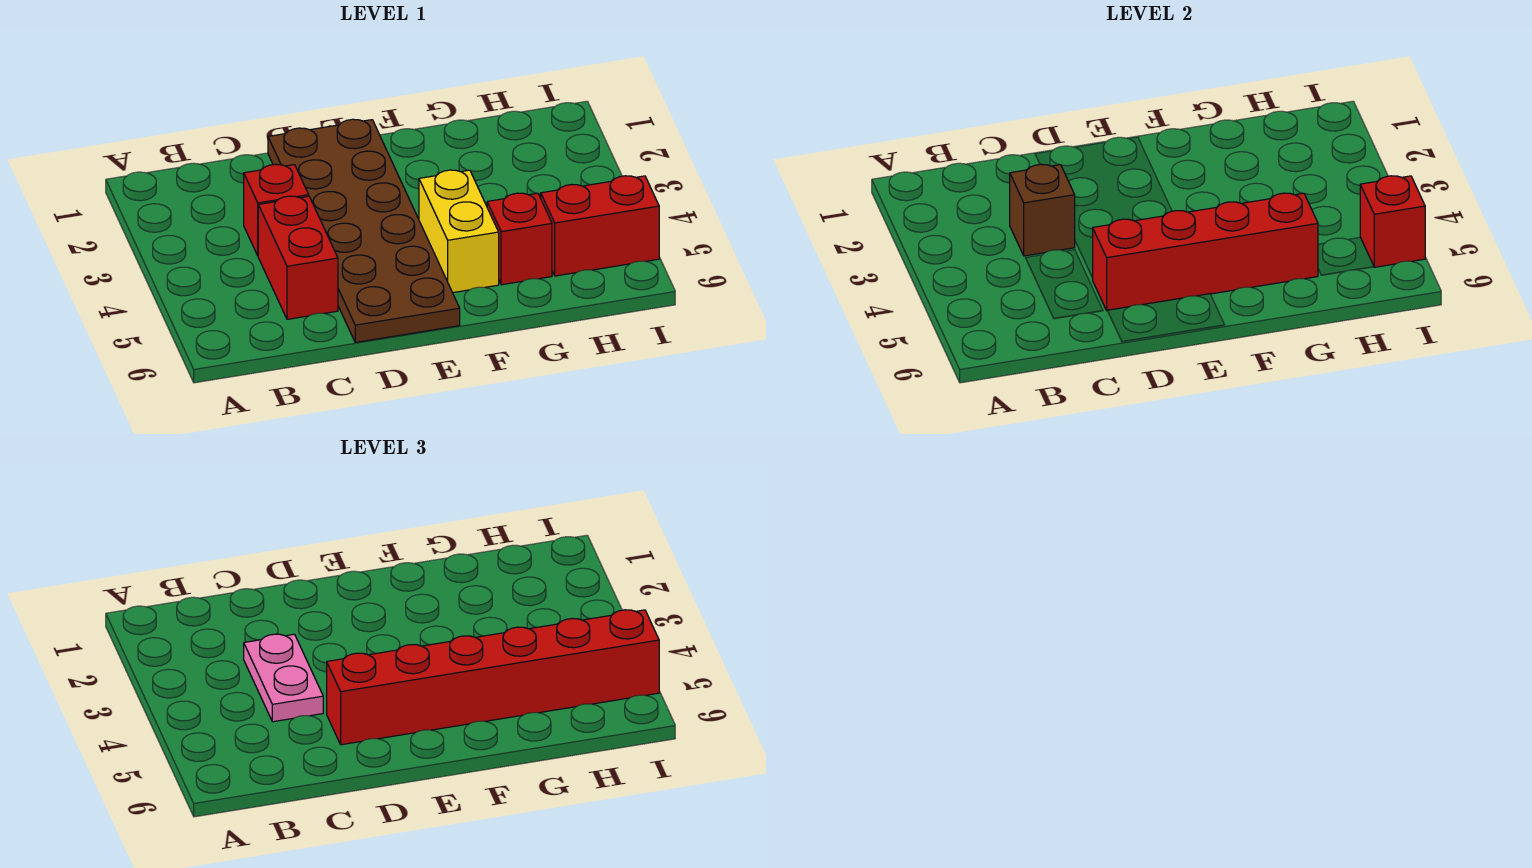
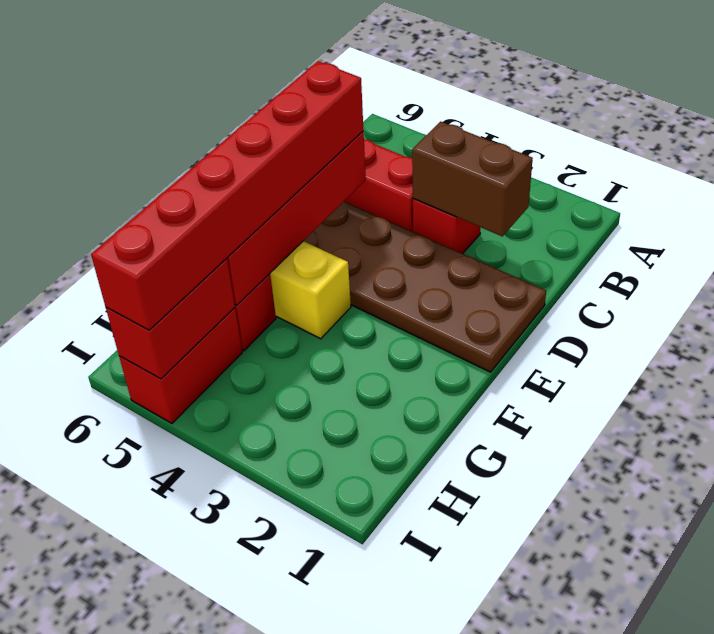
brown brick C3 level 2 -> brown brick C2:C3 level 2
pink plate C3:C4 level 3 -> none
red brick I5 level 2 -> red brick H5:I5 level 2

